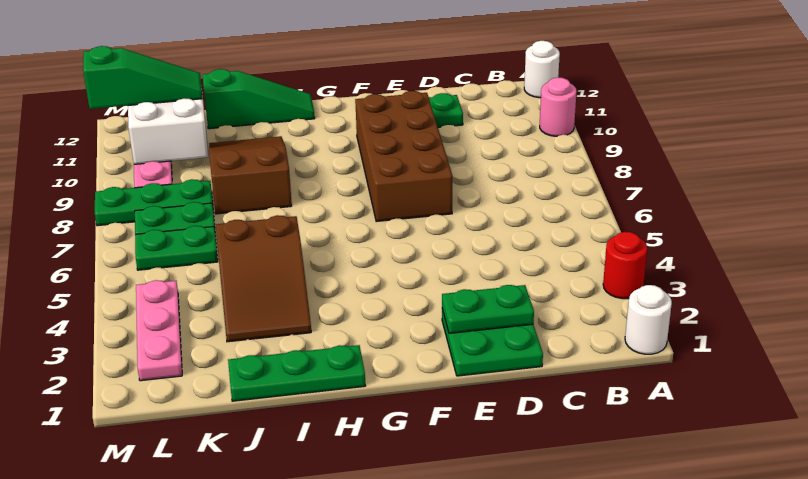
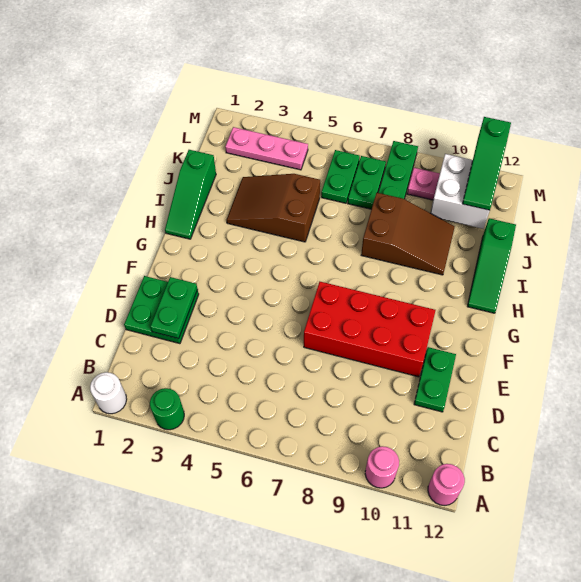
red round brick A3 level 1 -> green round brick A3 level 1
white round brick A12 level 1 -> pink round brick A12 level 1
brown brick E7:F10 level 1 -> red brick E7:F10 level 1
green plate H1:J1 level 1 -> green slope H1:J1 level 1 top J

